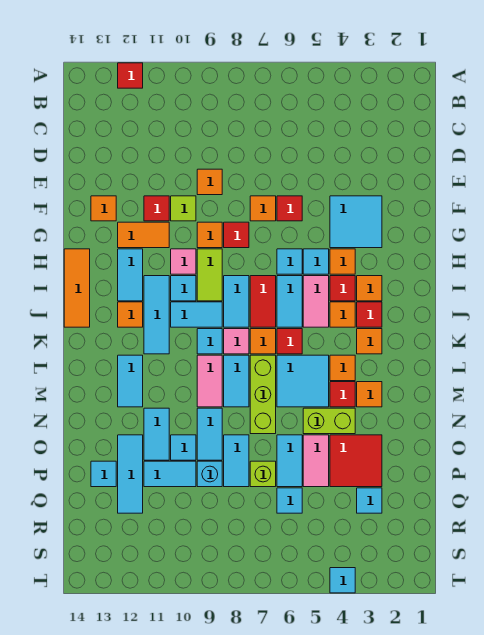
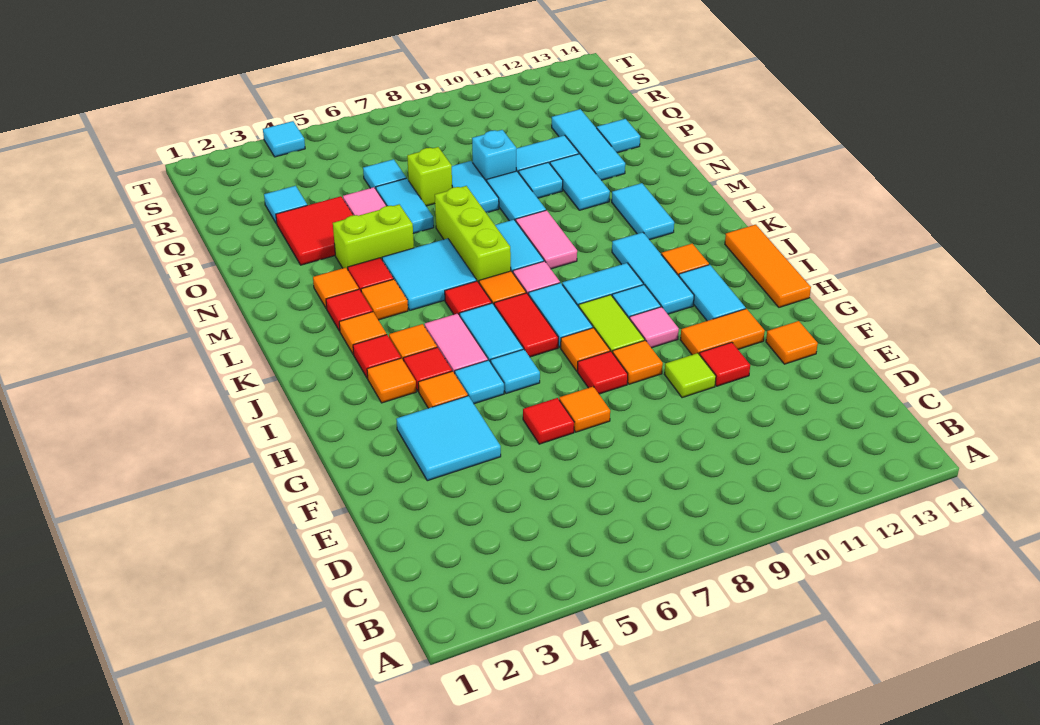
red tile A12 level 1 -> red tile L3 level 1
orange tile E9 level 1 -> orange tile H8 level 1
cyan tile K9 level 1 -> none

